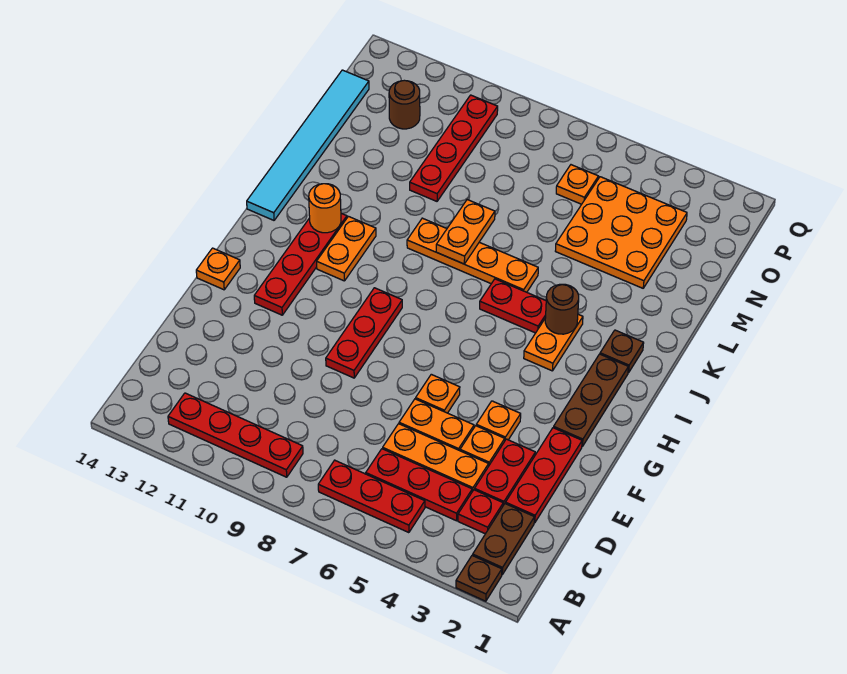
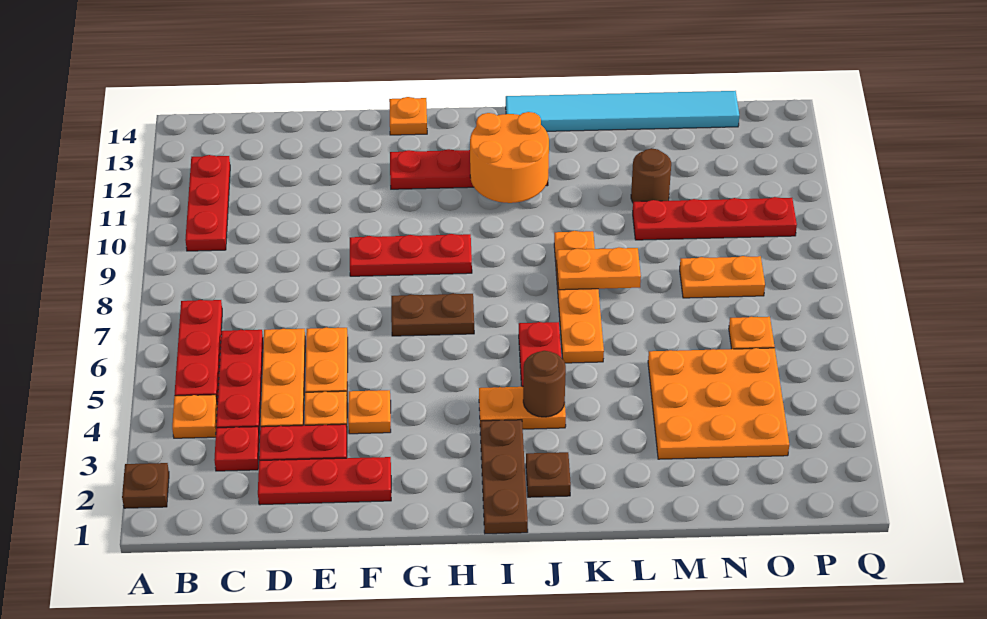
brown plate B2:C2 level 1 -> brown plate G7:H7 level 1
red plate B9:B12 level 1 -> red plate B10:B12 level 1
orange plate F6 level 1 -> orange plate B4 level 1
brown plate G2:I2 level 1 -> brown plate I1:I3 level 1
orange plate I11:J11 level 1 -> orange plate N8:O8 level 1
orange round brick J12 level 2 -> orange round brick I11:J12 level 2
brown round brick O12 level 1 -> brown round brick M11 level 1

